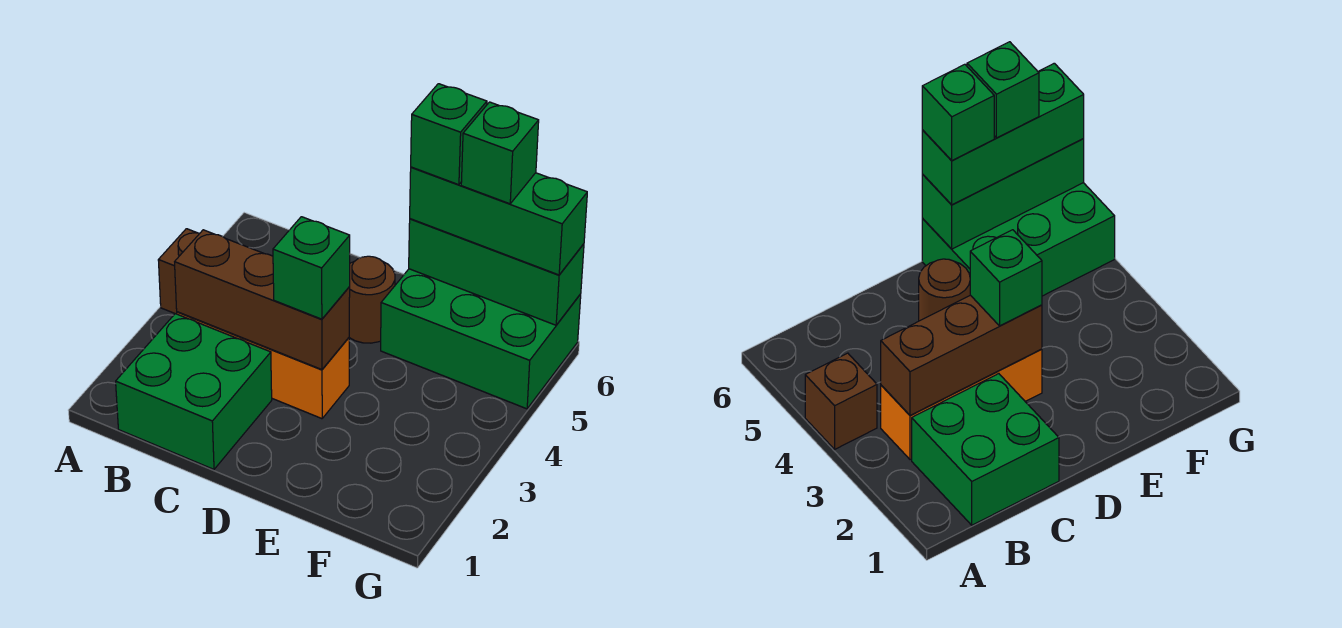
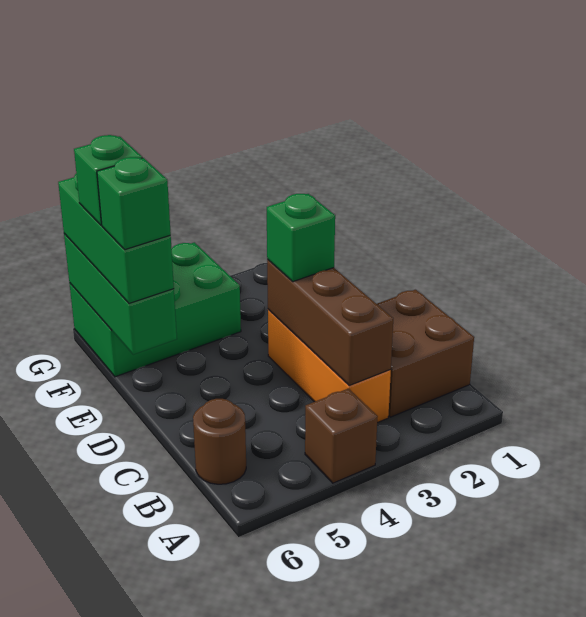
green brick B1:C2 level 1 -> brown brick B1:C2 level 1
brown round brick D5 level 1 -> brown round brick B6 level 1
green brick E5:G6 level 1 -> green brick F4:G6 level 1

